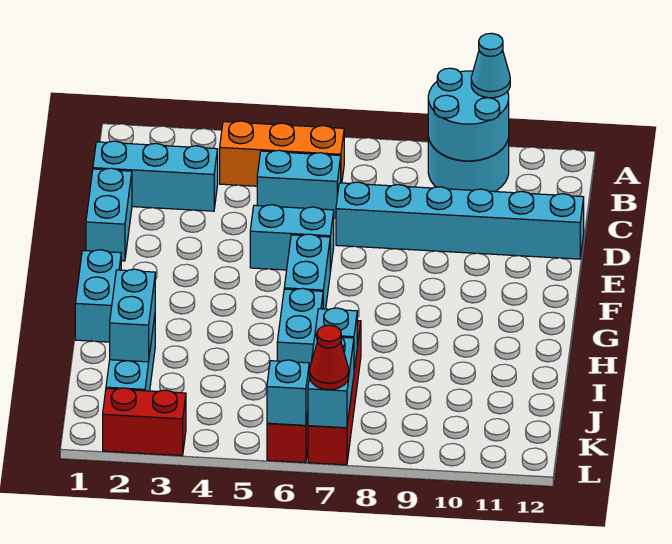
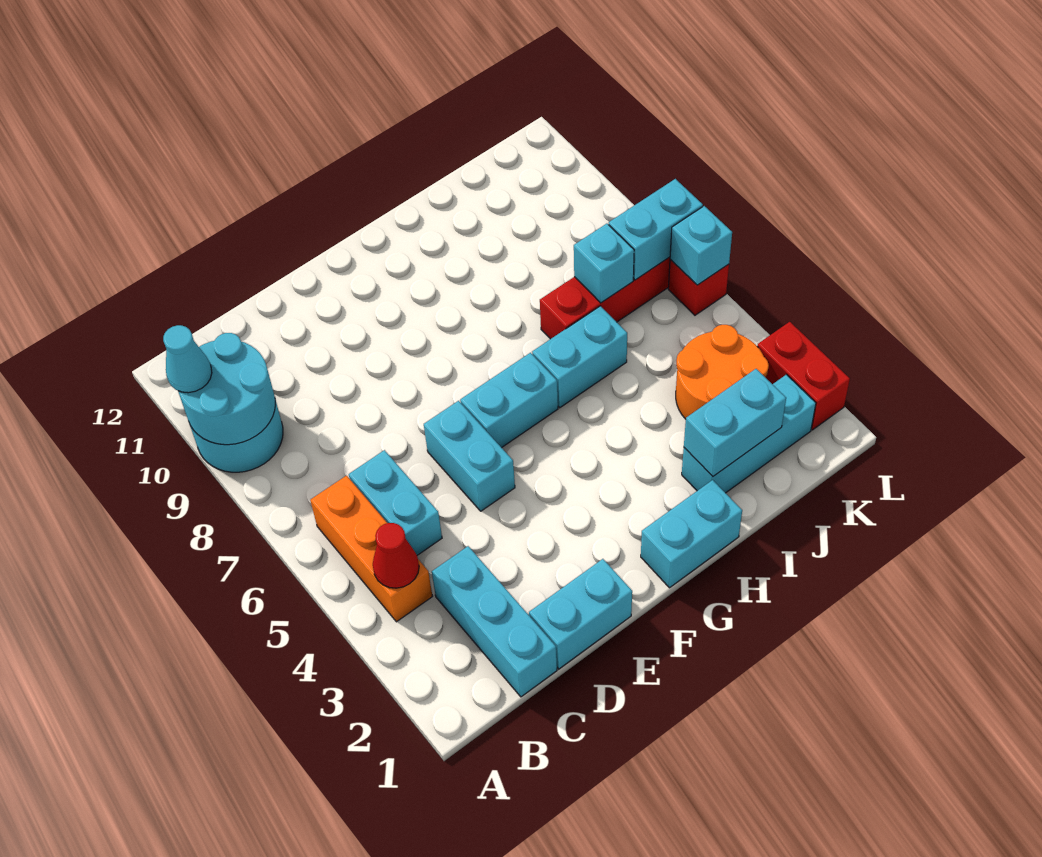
cyan brick D7:D12 level 1 -> none
none -> orange round brick J3:K4 level 1
red cone L7 level 3 -> red cone B4 level 2

